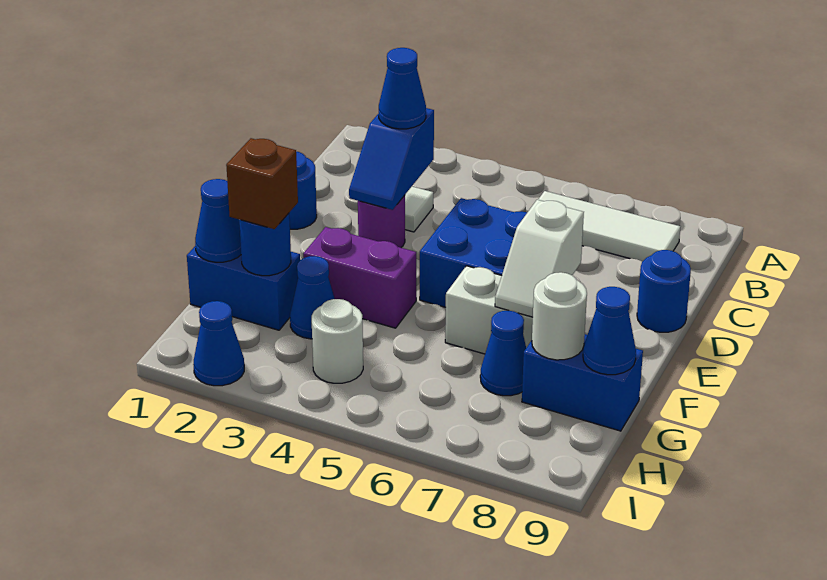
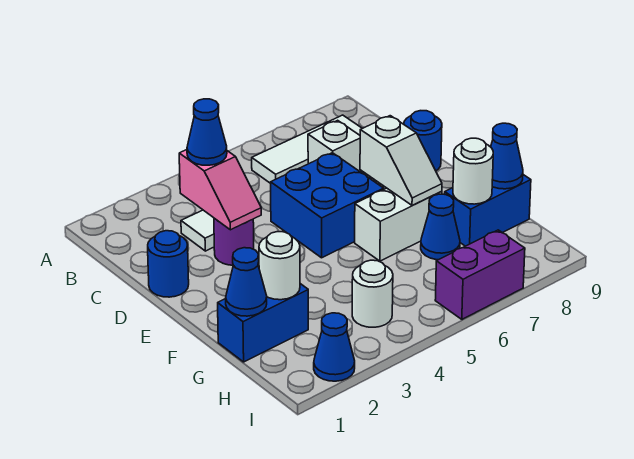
blue slope C3:D3 level 2 top C -> pink slope C3:D3 level 2 top C
none -> white brick C7 level 1
purple brick F3:F4 level 1 -> purple brick I6:I7 level 1
blue round brick G2 level 2 -> white round brick G2 level 2
brown brick G2 level 3 -> none
blue cone G3 level 1 -> none

